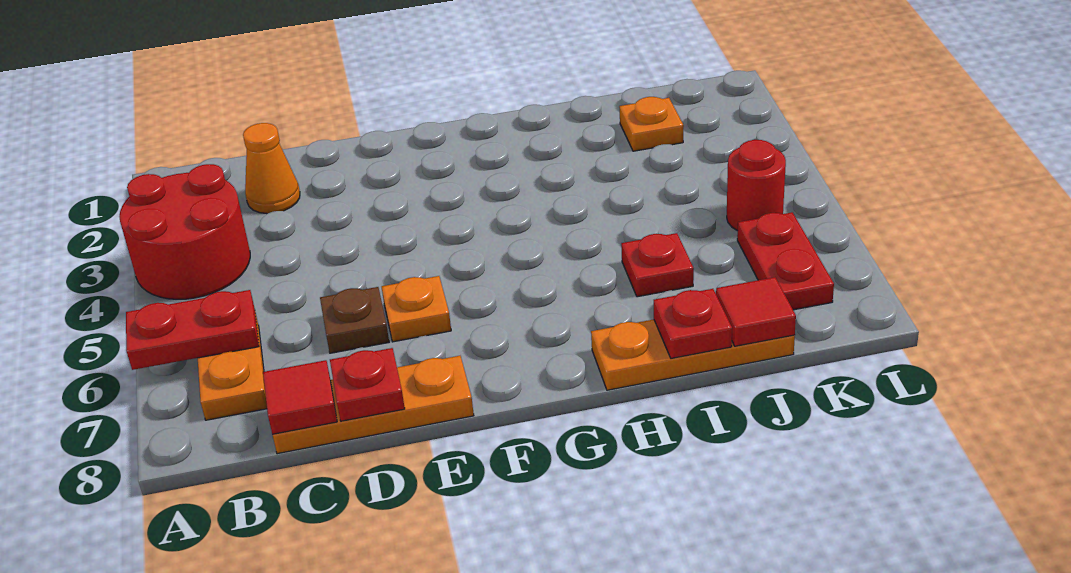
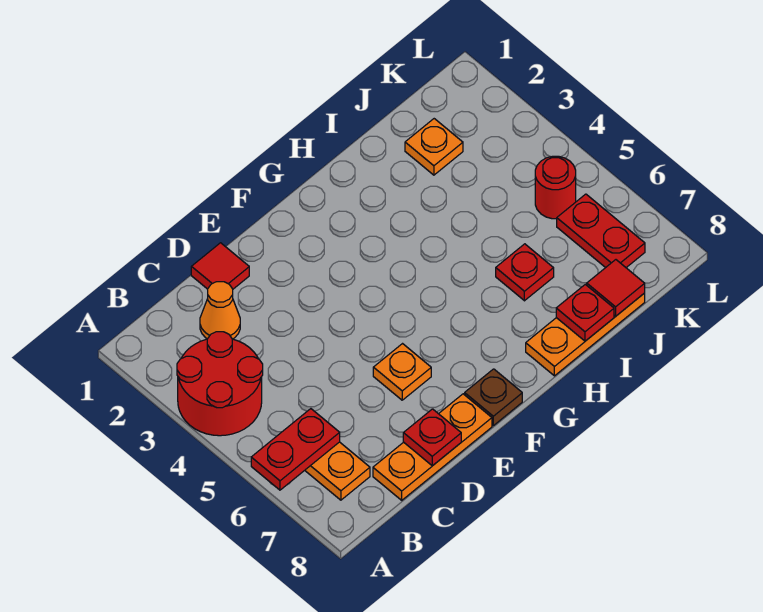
red tile C8 level 2 -> red tile D1 level 1
brown plate D6 level 1 -> brown plate F8 level 1

